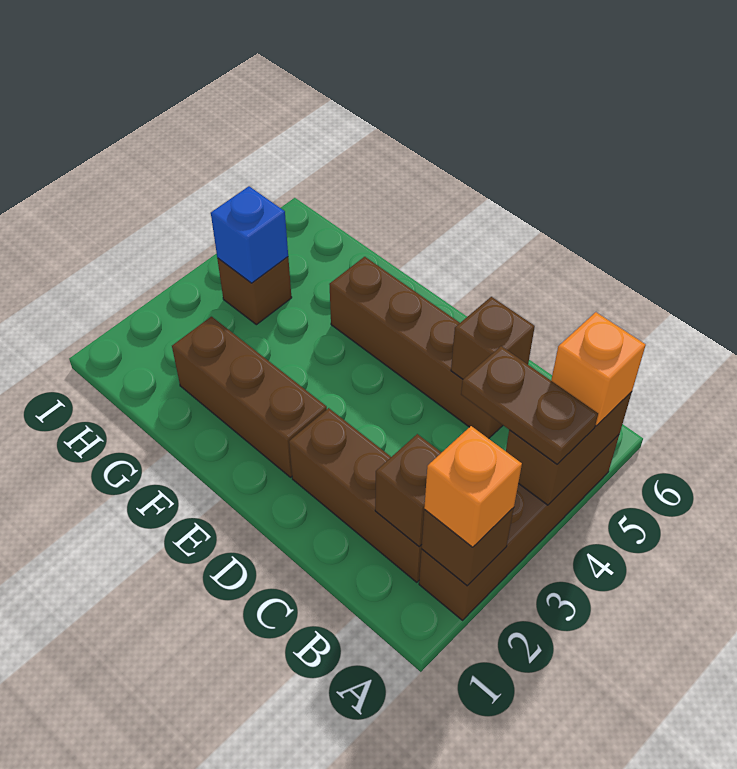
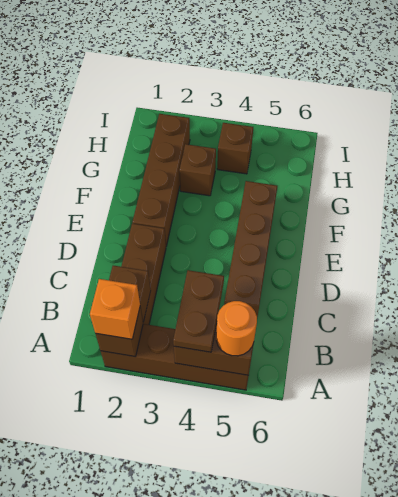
orange brick A5 level 3 -> orange round brick A5 level 3
brown brick C5 level 2 -> brown brick G3 level 1
brown brick E2:G2 level 1 -> brown brick E2:H2 level 1
blue brick H4 level 2 -> none

